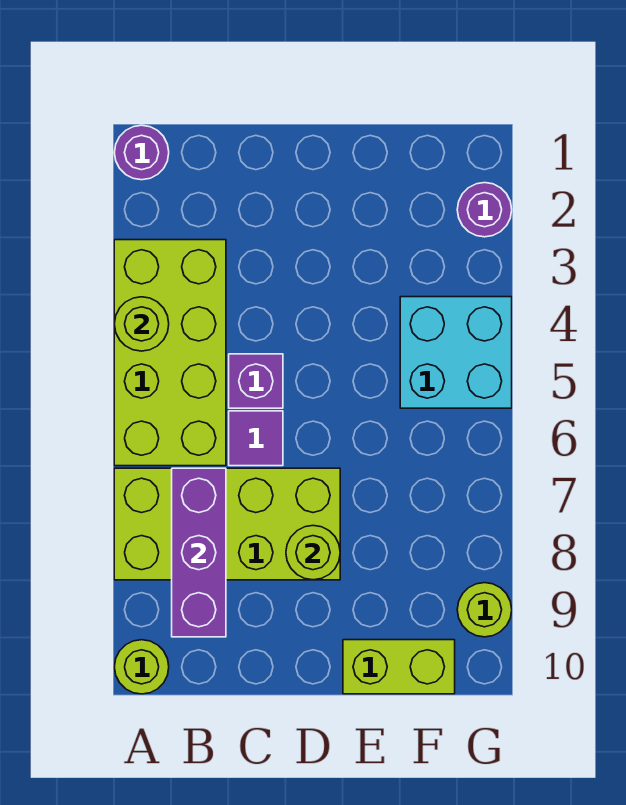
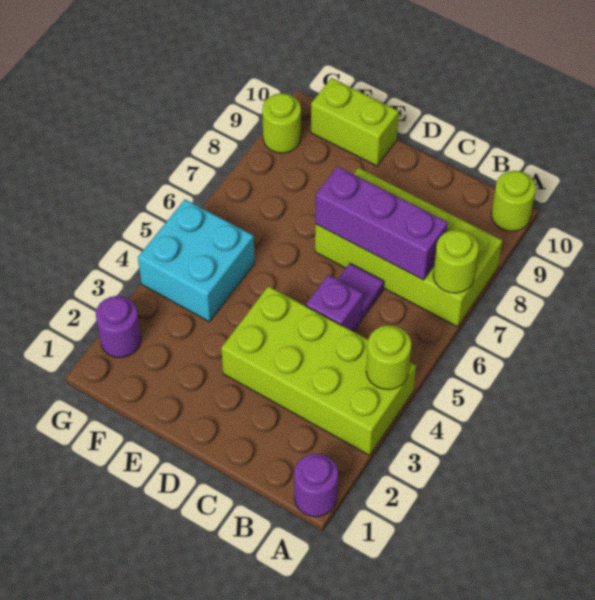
lime brick A3:B6 level 1 -> lime brick A3:D4 level 1
purple brick B7:B9 level 2 -> purple brick B7:D7 level 2
lime round brick D8 level 2 -> lime round brick A7 level 2

